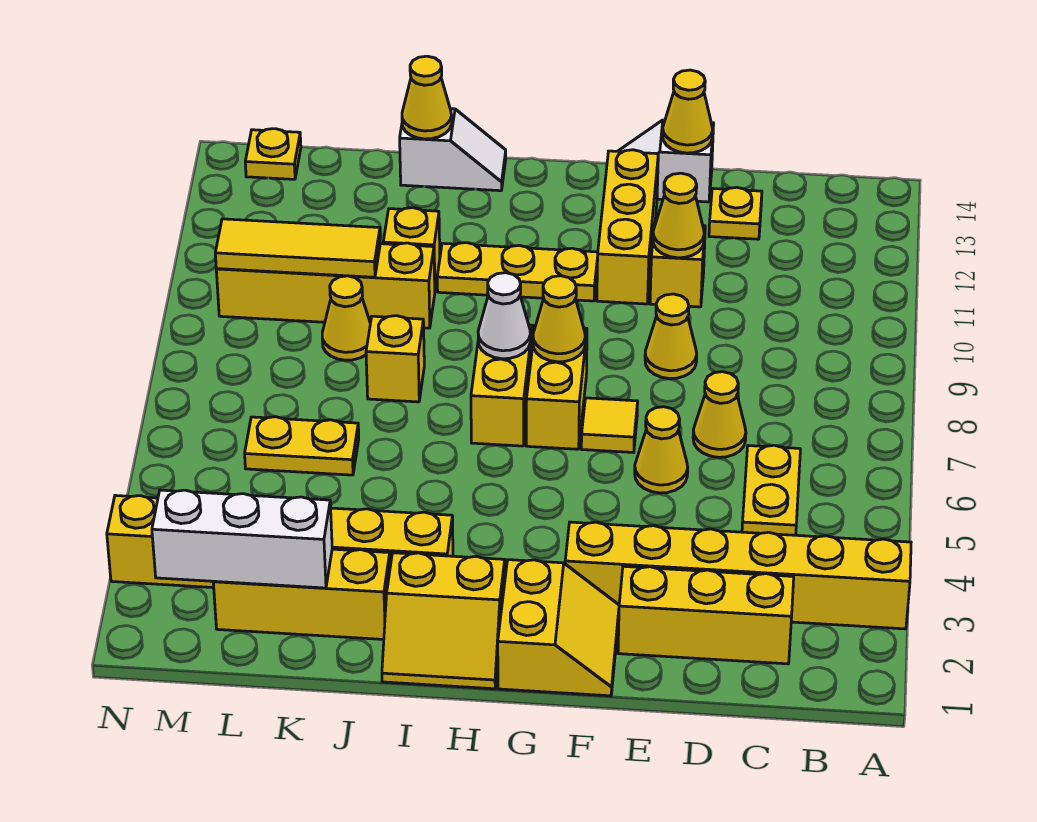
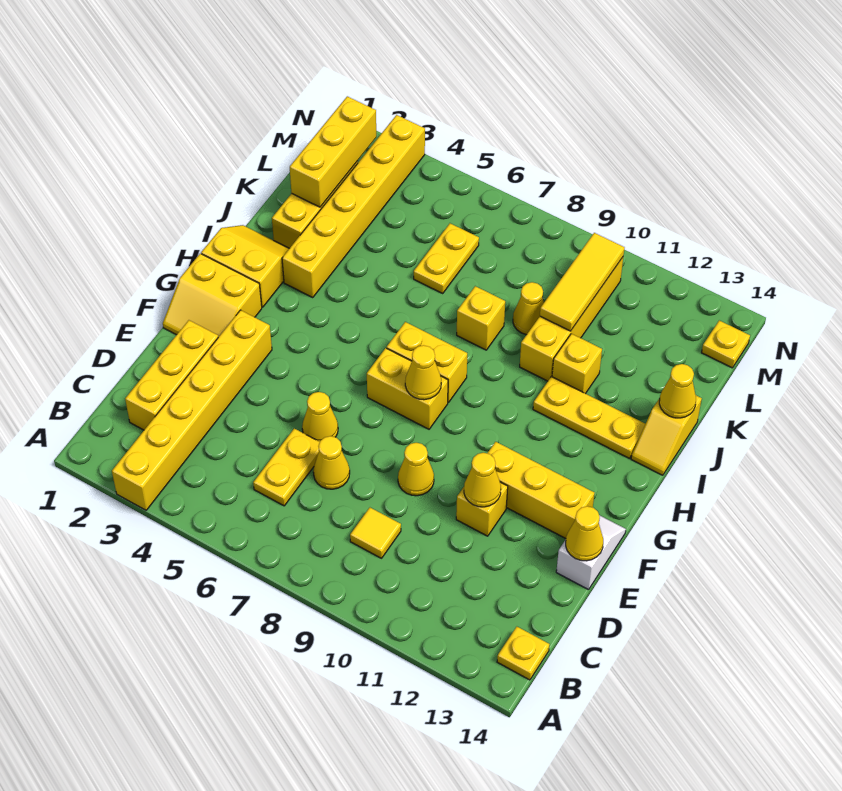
yellow plate C5:C6 level 1 -> yellow plate C6:D6 level 1
yellow plate D13 level 1 -> yellow plate B14 level 1
yellow tile F7 level 1 -> yellow tile C9 level 1
yellow plate G11:I11 level 1 -> yellow plate I11:I13 level 1
yellow slope H1:I2 level 1 top 2 -> yellow slope H1:I2 level 1 top H
white cone H8 level 2 -> none
white slope I14:J14 level 1 top J -> yellow slope I14:J14 level 1 top J
white brick K2:M2 level 2 -> yellow brick K2:M2 level 2

